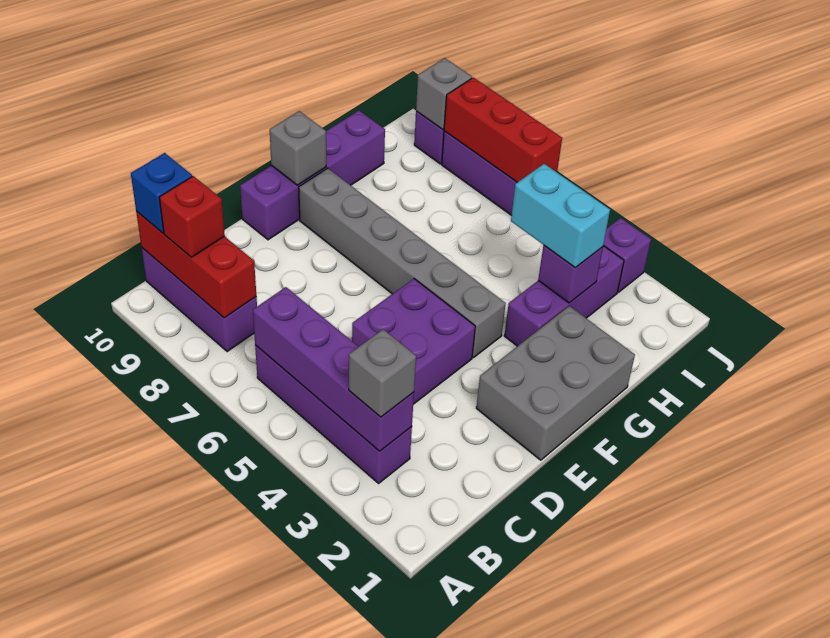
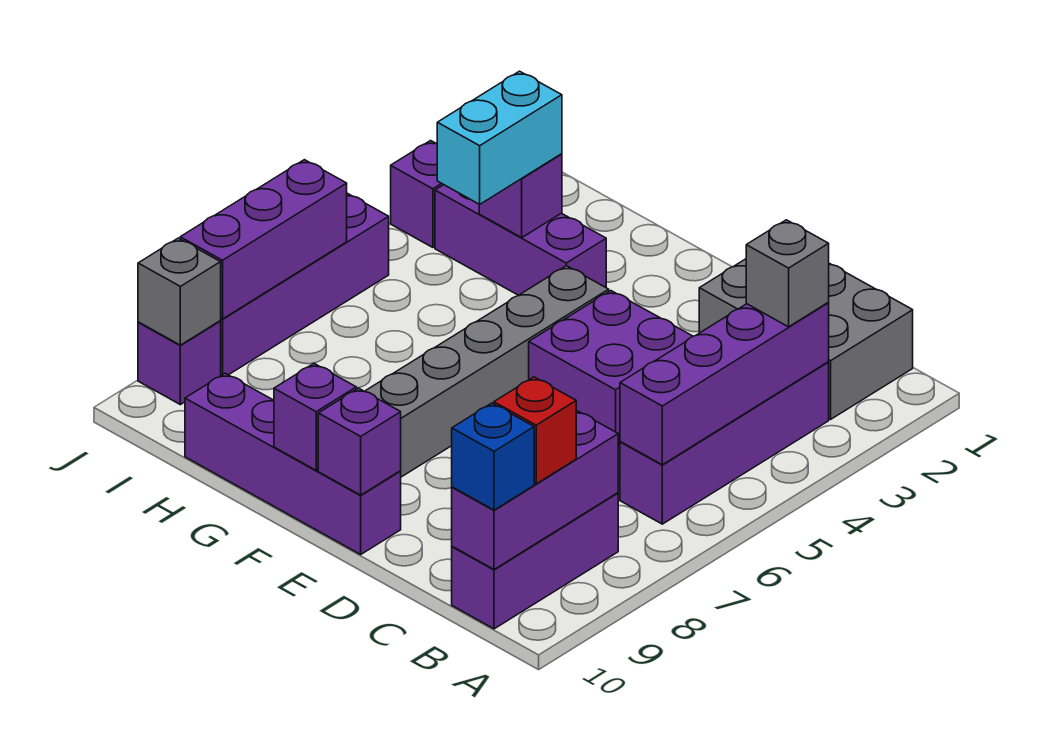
red brick B8:B10 level 2 -> purple brick B8:B10 level 2
grey brick E1:G2 level 1 -> grey brick B1:D2 level 1
none -> purple brick E10 level 2
grey brick F10 level 2 -> purple brick F10 level 2
red brick J6:J8 level 2 -> purple brick J6:J8 level 2

